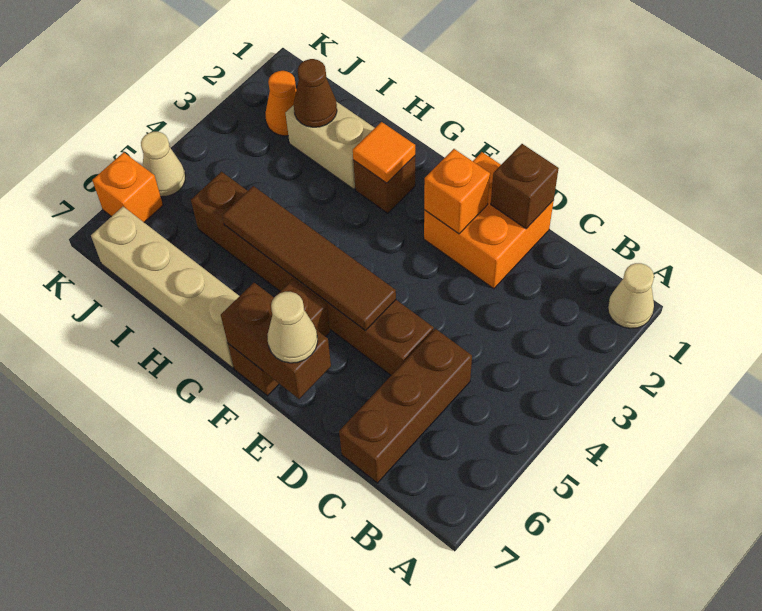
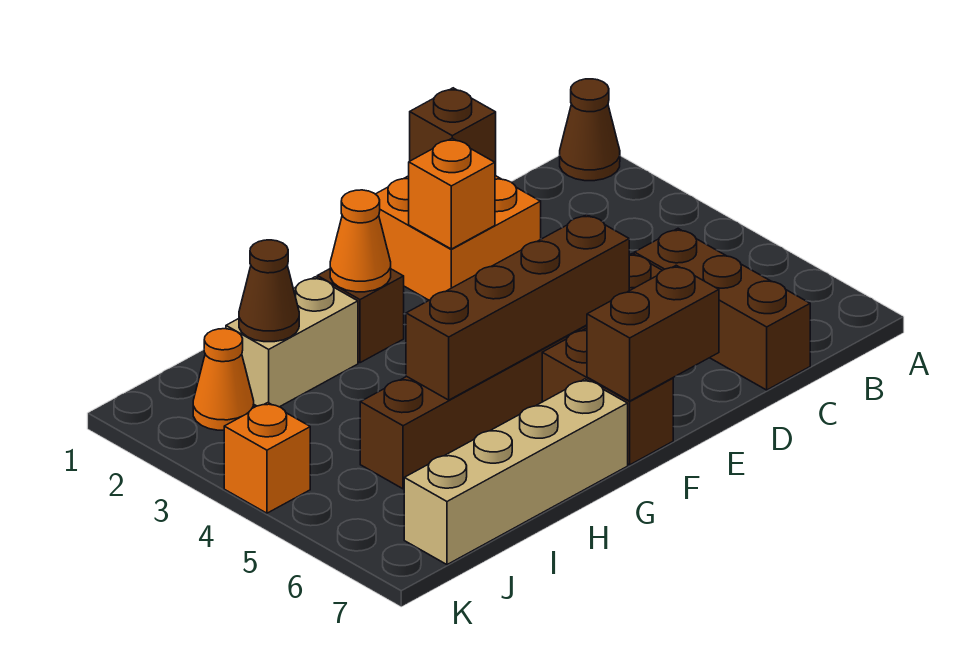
tan cone A1 level 1 -> brown cone A1 level 1
brown tile E5:H5 level 2 -> brown brick E5:H5 level 2
tan cone E7 level 3 -> none
orange tile G2 level 2 -> orange cone G2 level 2
tan cone K5 level 1 -> none
orange brick K6 level 1 -> orange brick K4 level 1

